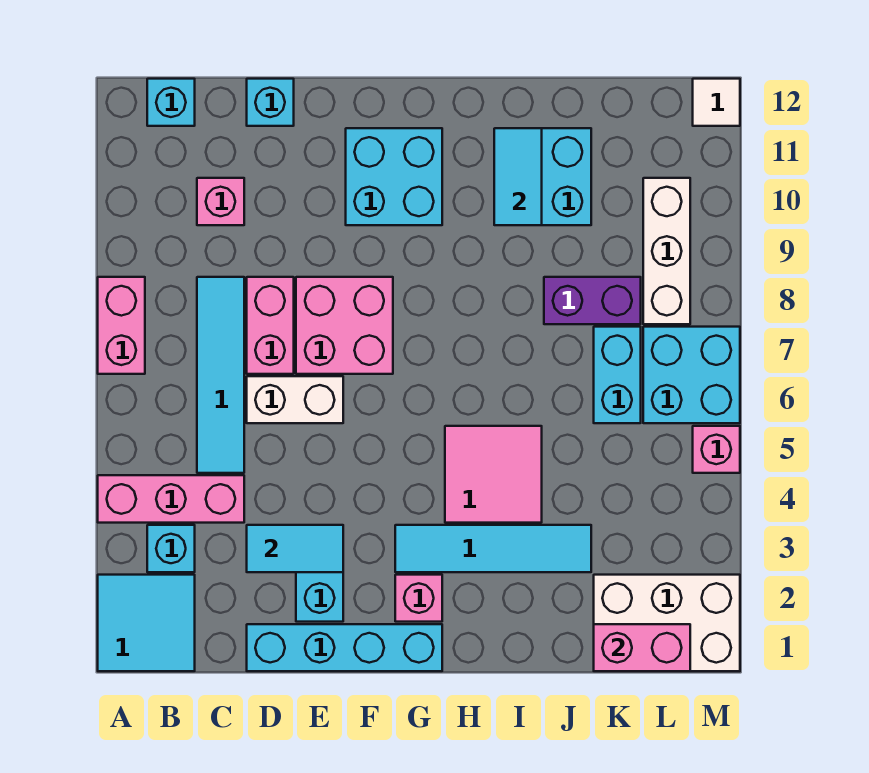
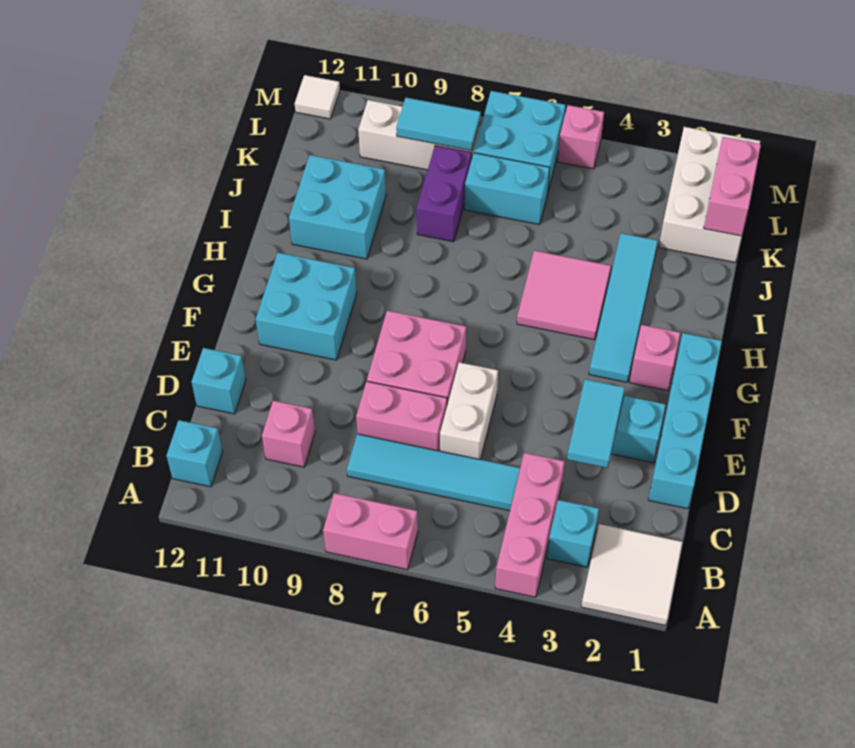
cyan tile A1:B2 level 1 -> white tile A1:B2 level 1
cyan tile I10:I11 level 2 -> cyan tile L8:L9 level 2

